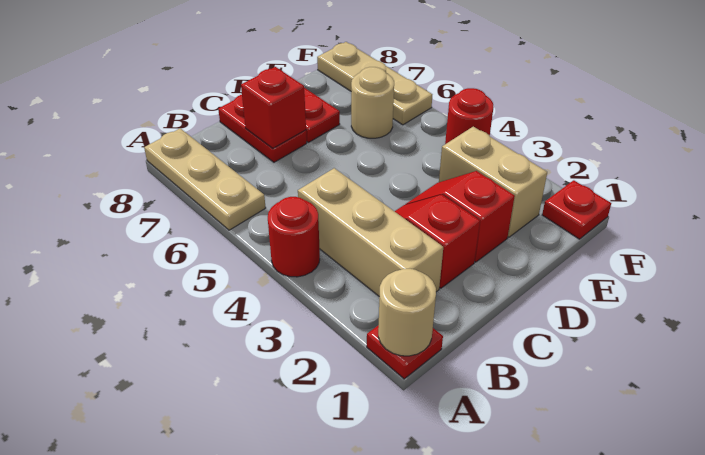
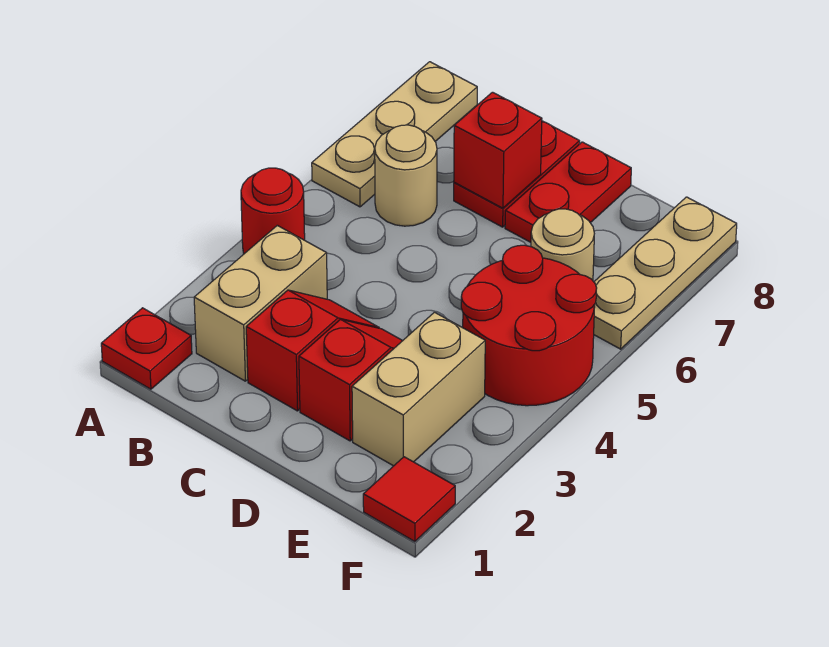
tan round brick A1 level 2 -> tan round brick B6 level 1
tan brick B2:B4 level 1 -> tan brick B2:B3 level 1
red plate F1 level 1 -> red tile F1 level 1
red round brick F4 level 1 -> red round brick E4:F5 level 1

